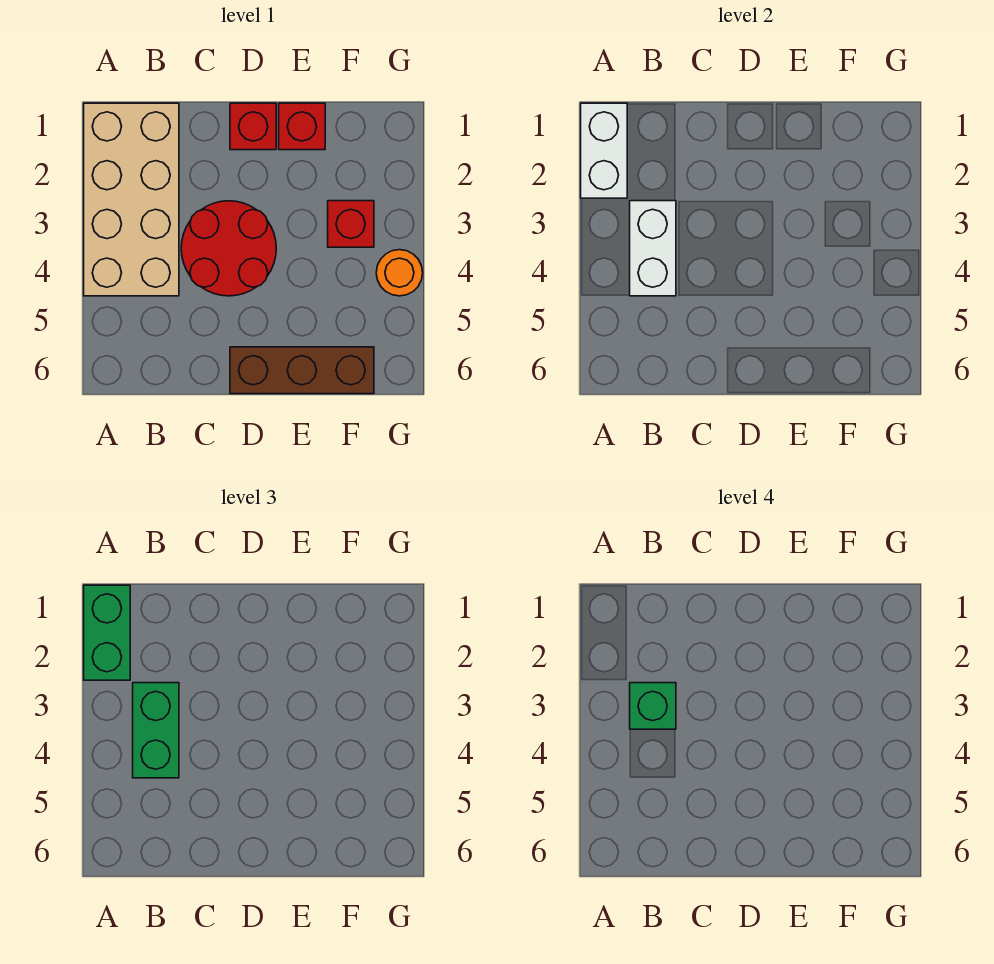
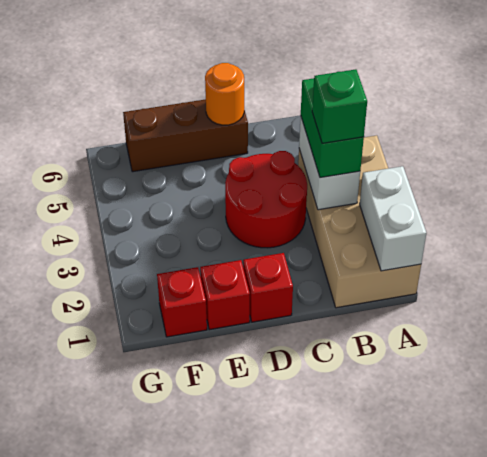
green brick A1:A2 level 3 -> none
red brick F3 level 1 -> red brick F1 level 1
orange round brick G4 level 1 -> orange round brick D6 level 2

